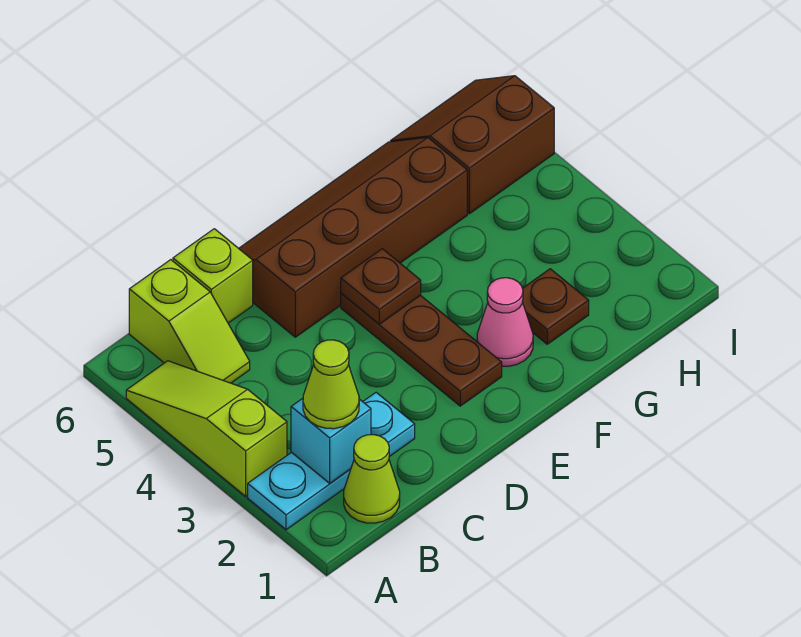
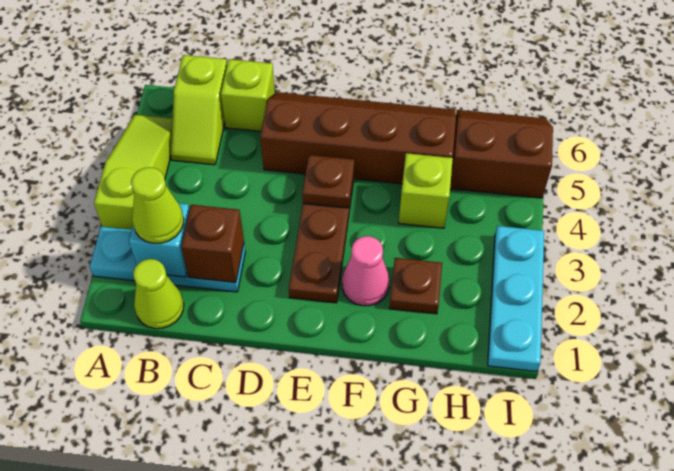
none -> brown brick C2 level 2
none -> lime brick G4 level 1
none -> cyan plate I1:I3 level 1

